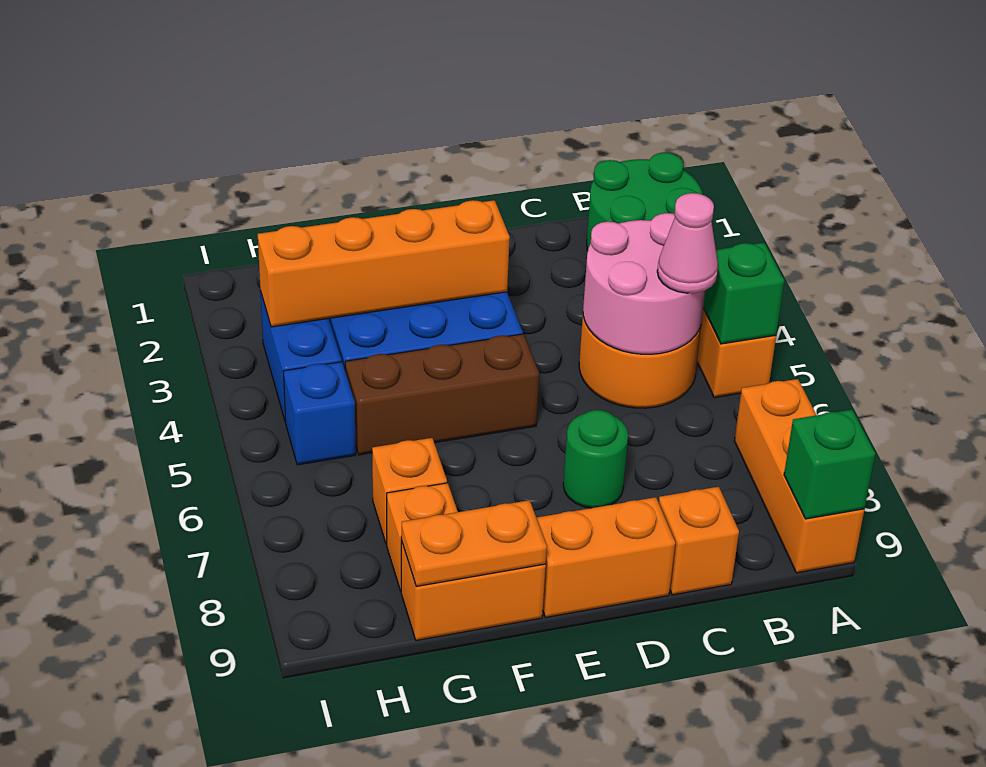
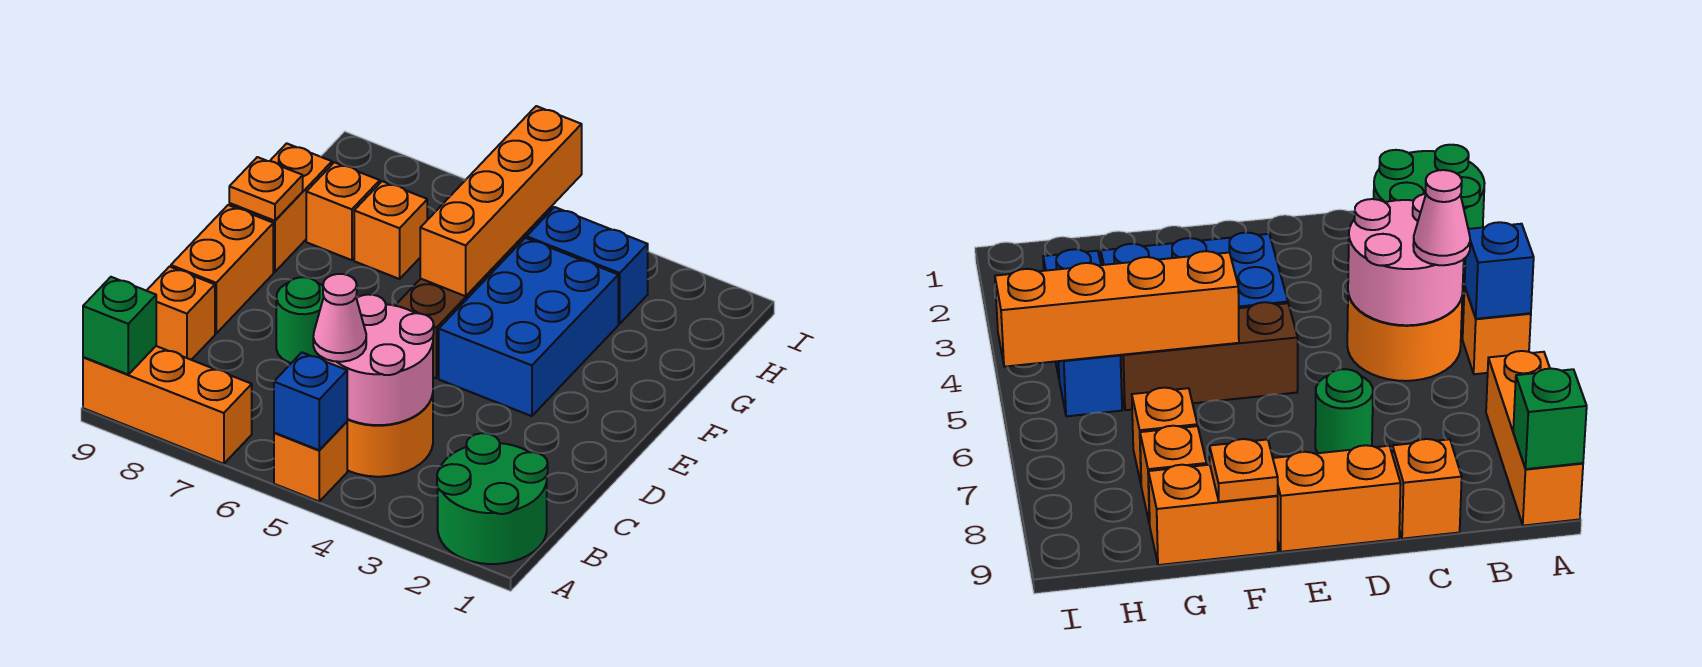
green brick A5 level 2 -> blue brick A5 level 2
orange brick E3:H3 level 2 -> orange brick F5:I5 level 2
orange plate F9:G9 level 2 -> orange plate F9 level 2

